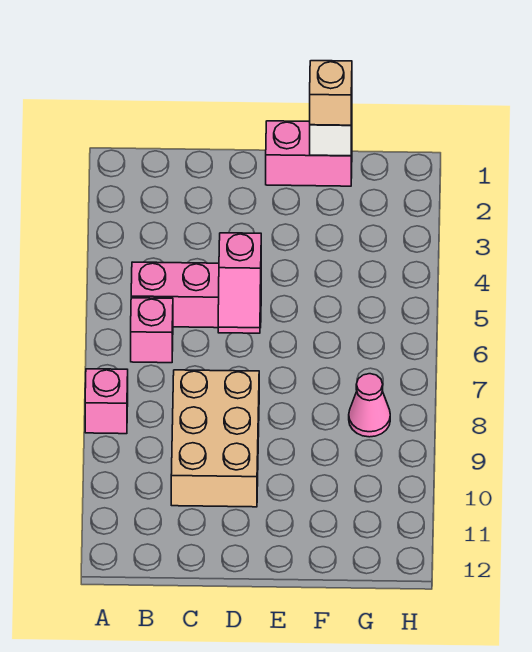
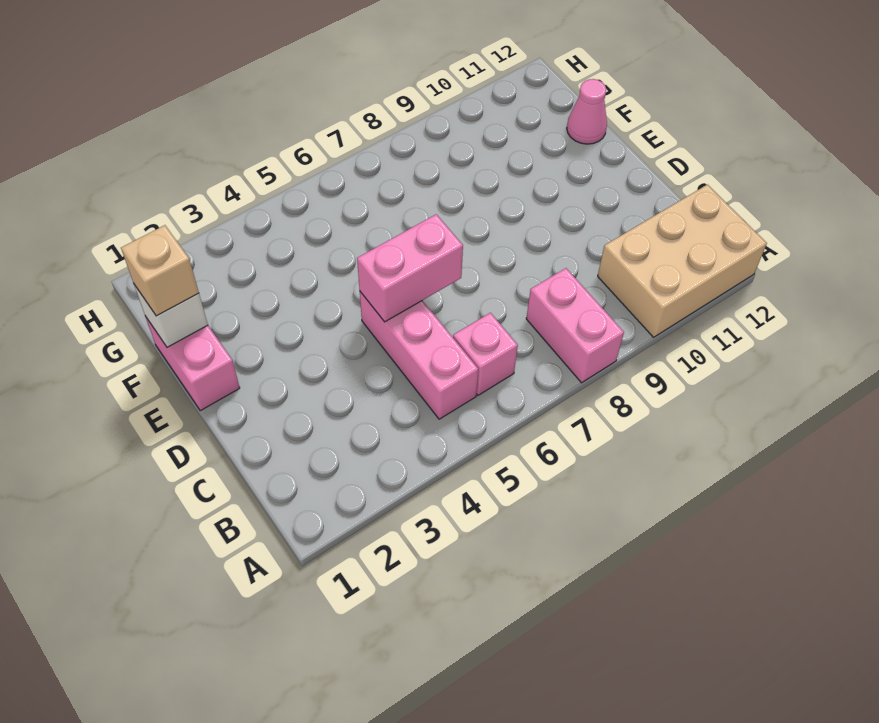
pink brick A8 level 1 -> pink brick A8:B8 level 1
tan brick C8:D10 level 1 -> tan brick A10:B12 level 1
pink slope D5:D6 level 2 top 5 -> pink brick D5:D6 level 2
pink cone G8 level 1 -> pink cone F12 level 1

